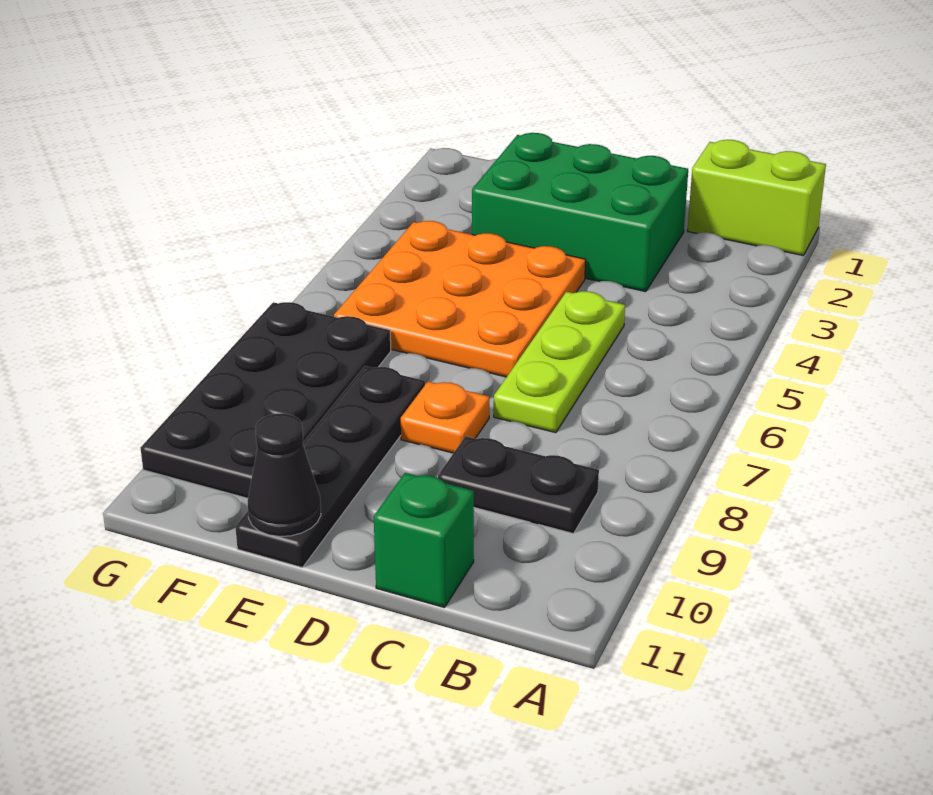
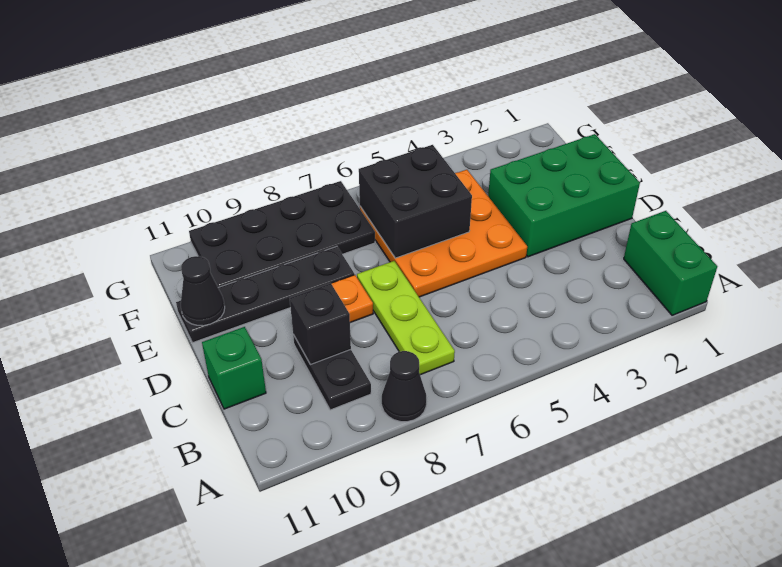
lime brick A1:B1 level 1 -> green brick A1:B1 level 1
none -> black cone A8 level 1
green brick C2:E3 level 1 -> green brick D1:E3 level 1
lime plate C5:C7 level 1 -> lime plate B7:D7 level 1
none -> black brick C9 level 2
none -> black brick E5:F6 level 2

